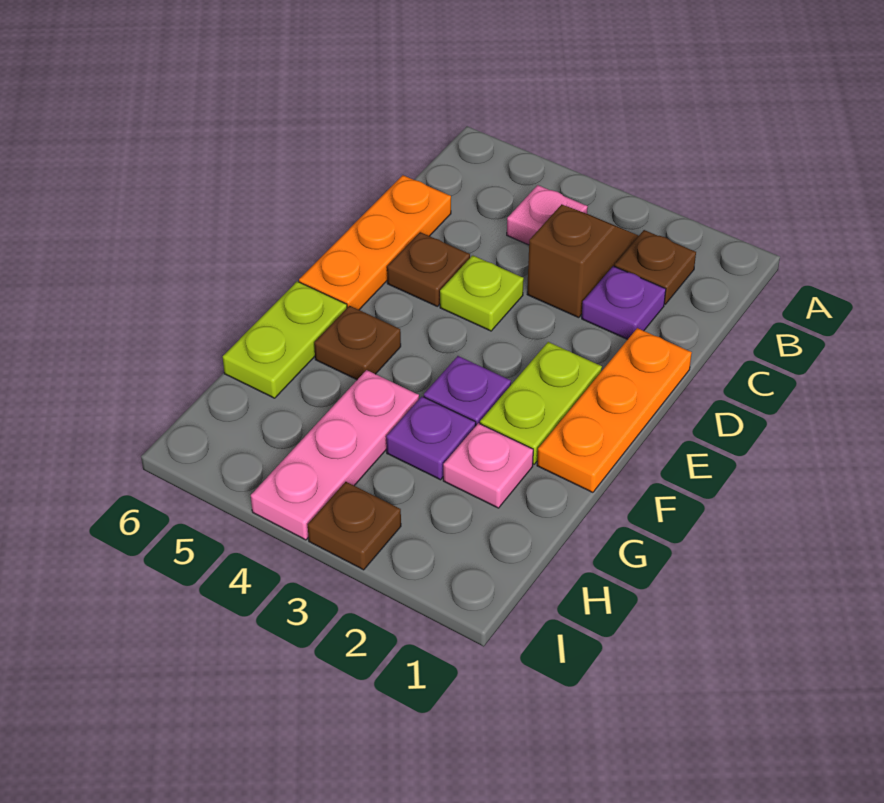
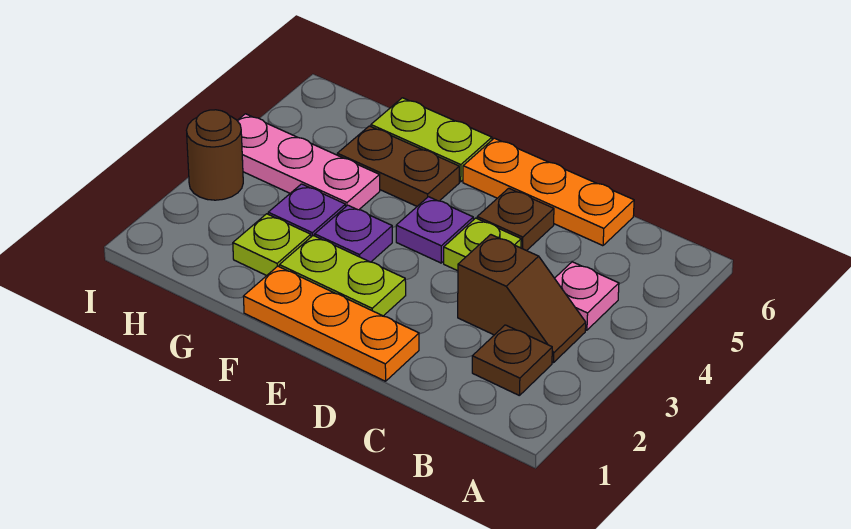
purple plate C2 level 1 -> purple plate E4 level 1
brown plate F5 level 1 -> brown plate F5:G5 level 1
pink plate G2 level 1 -> lime plate G2 level 1
brown plate I3 level 1 -> brown round brick I3 level 1

